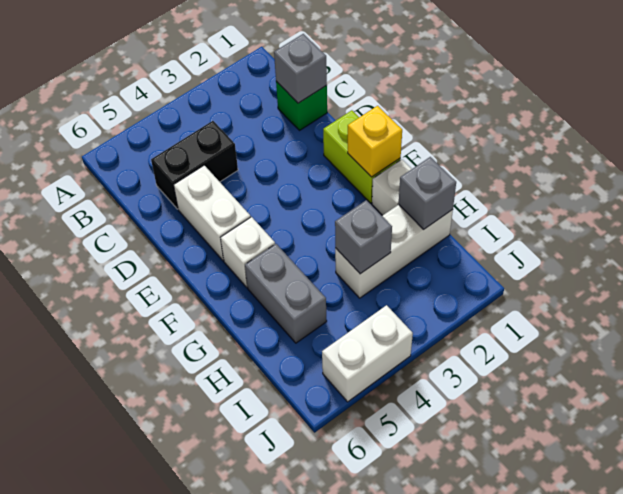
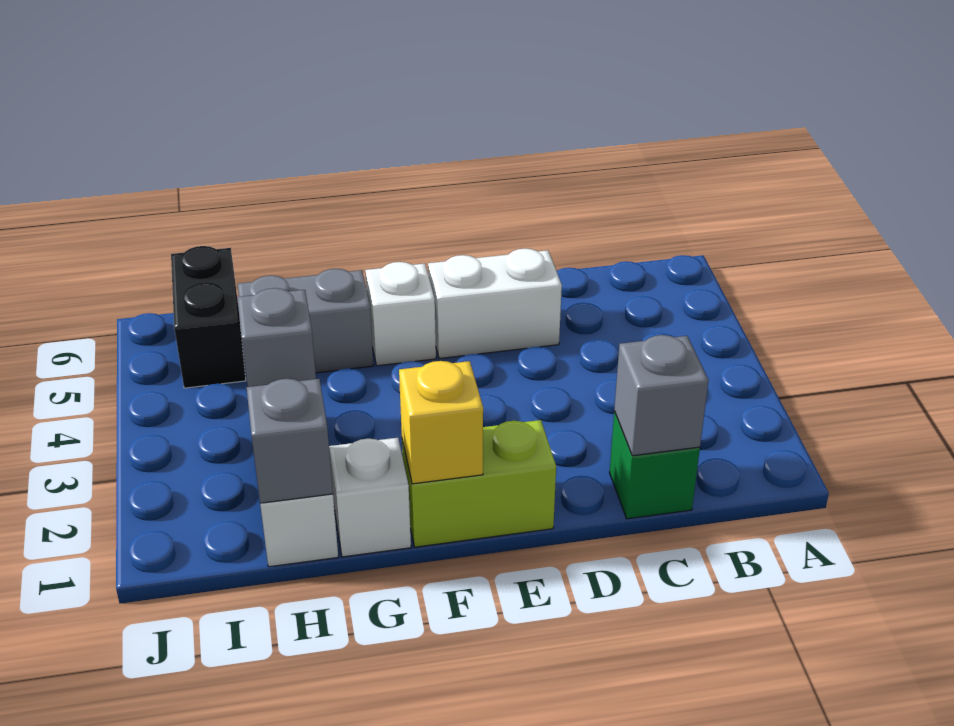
black brick C4:C5 level 1 -> black brick I5:I6 level 1
white brick J4:J5 level 1 -> none

